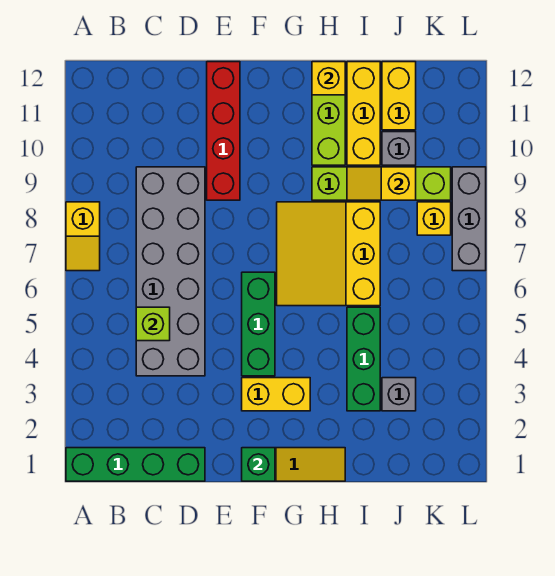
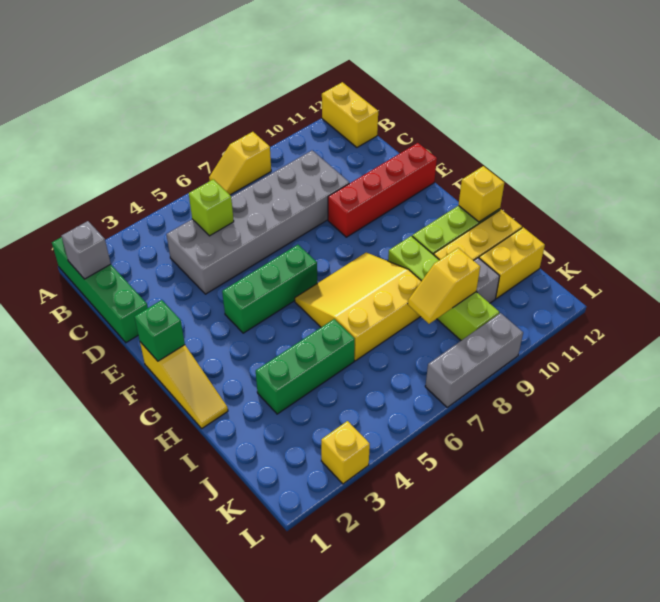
yellow brick F3:G3 level 1 -> yellow brick A12:B12 level 1
yellow slope I9:J9 level 2 top J -> yellow slope J8:J9 level 2 top 9
grey brick J3 level 1 -> grey brick B1 level 2
yellow brick K8 level 1 -> yellow brick L3 level 1

